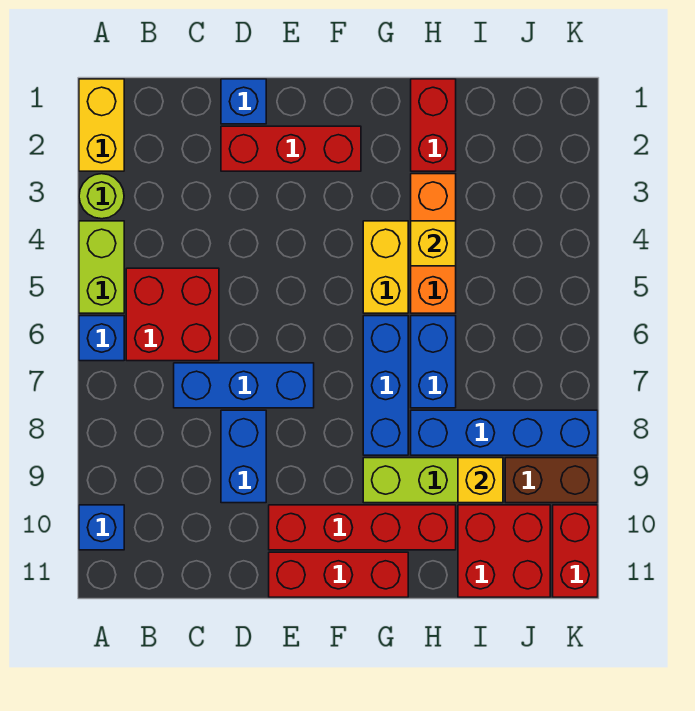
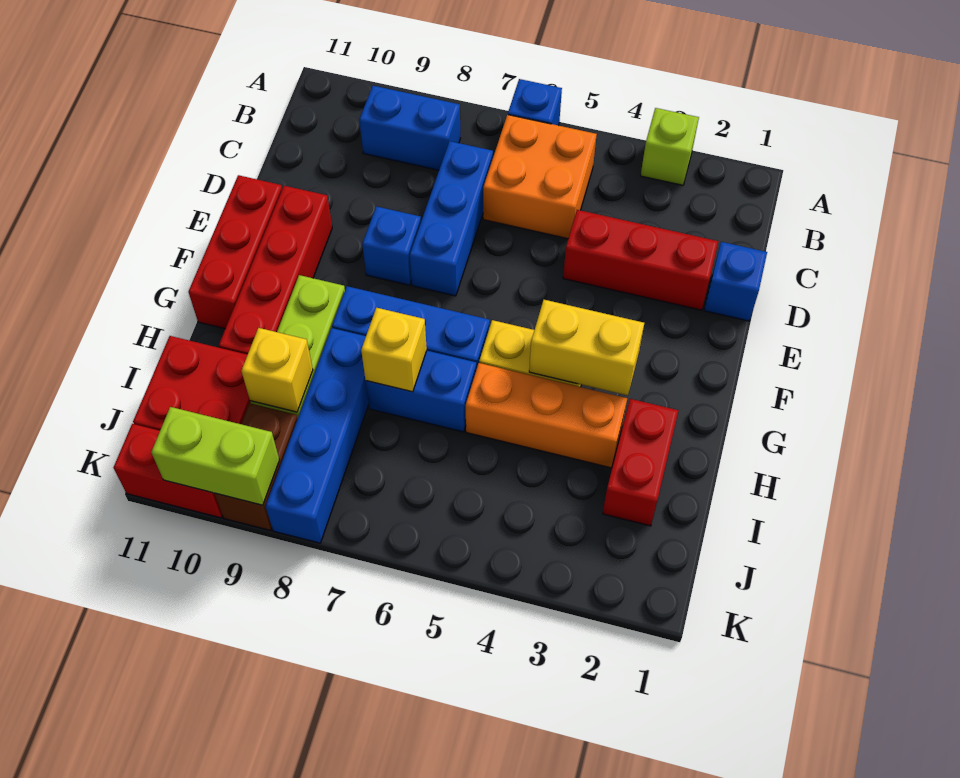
yellow brick A1:A2 level 1 -> yellow brick G3:G4 level 2
lime round brick A3 level 1 -> lime brick A3 level 1
lime brick A4:A5 level 1 -> lime brick K9:K10 level 2
blue brick A10 level 1 -> blue brick E8 level 1
red brick B5:C6 level 1 -> orange brick B5:C6 level 1
red brick D2:F2 level 1 -> red brick D2:D4 level 1
blue brick D8:D9 level 1 -> blue brick B8:B9 level 1
red brick H1:H2 level 1 -> red brick H2:I2 level 1
yellow brick H4 level 2 -> yellow brick H7 level 2

